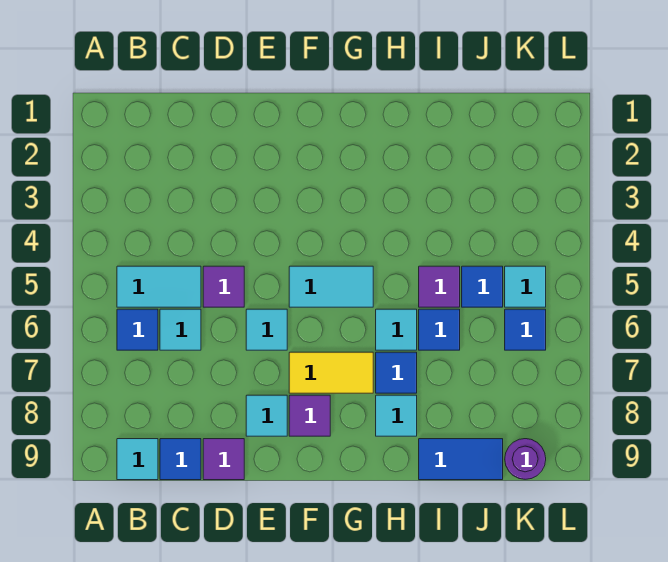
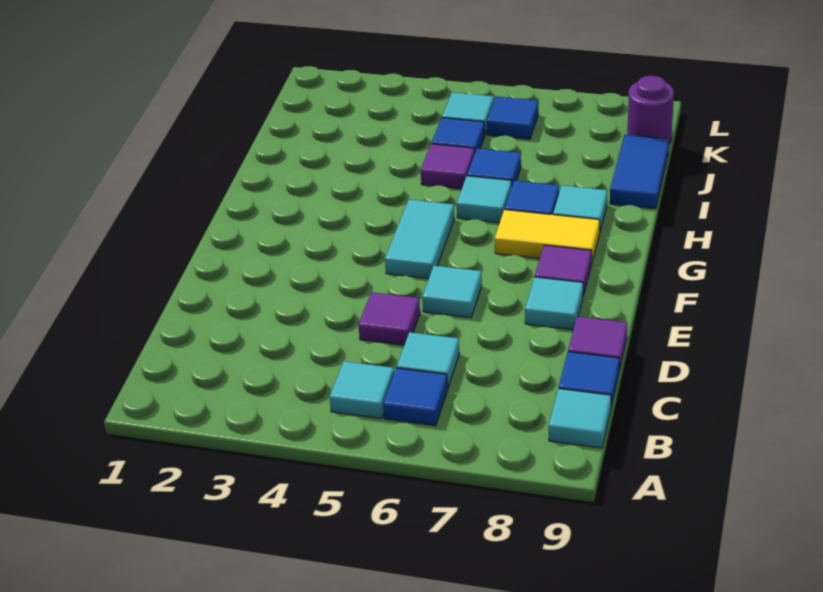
cyan tile B5:C5 level 1 -> cyan tile B5 level 1
yellow tile F7:G7 level 1 -> yellow tile G7:G8 level 1

